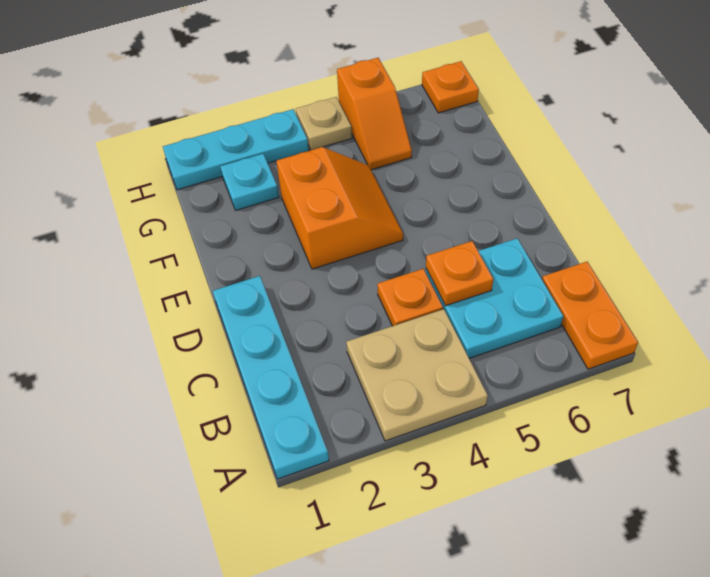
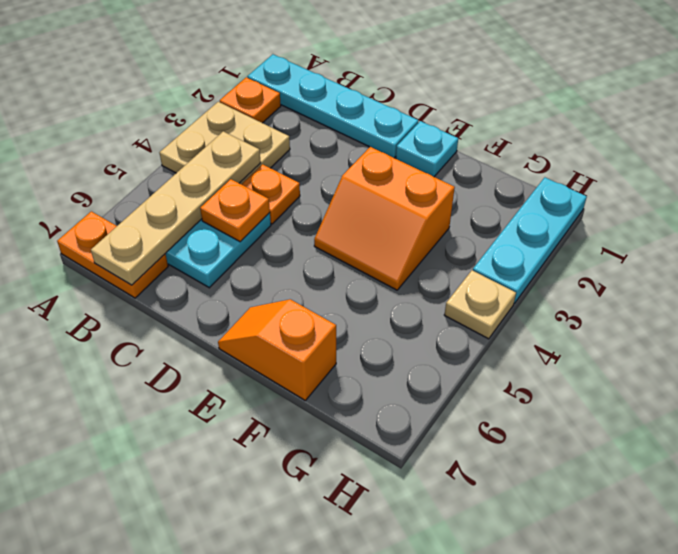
none -> tan plate B4:B7 level 2
cyan plate G2 level 1 -> cyan plate E1 level 1
orange slope G5:H5 level 1 top H -> orange slope E7:F7 level 1 top F
orange plate H7 level 1 -> orange plate A2 level 1

